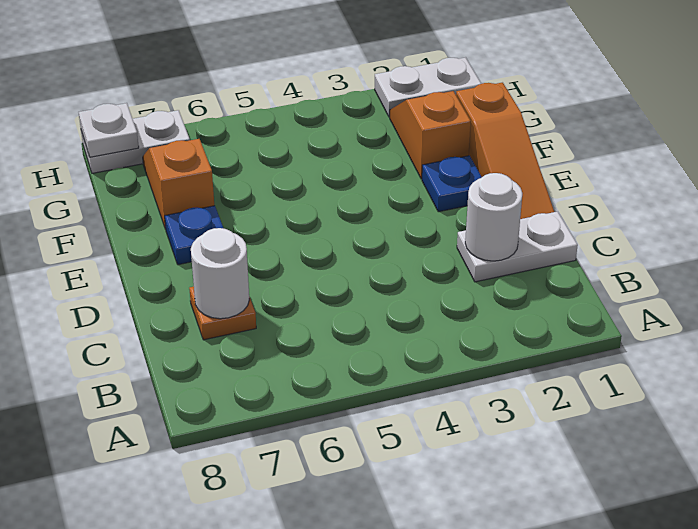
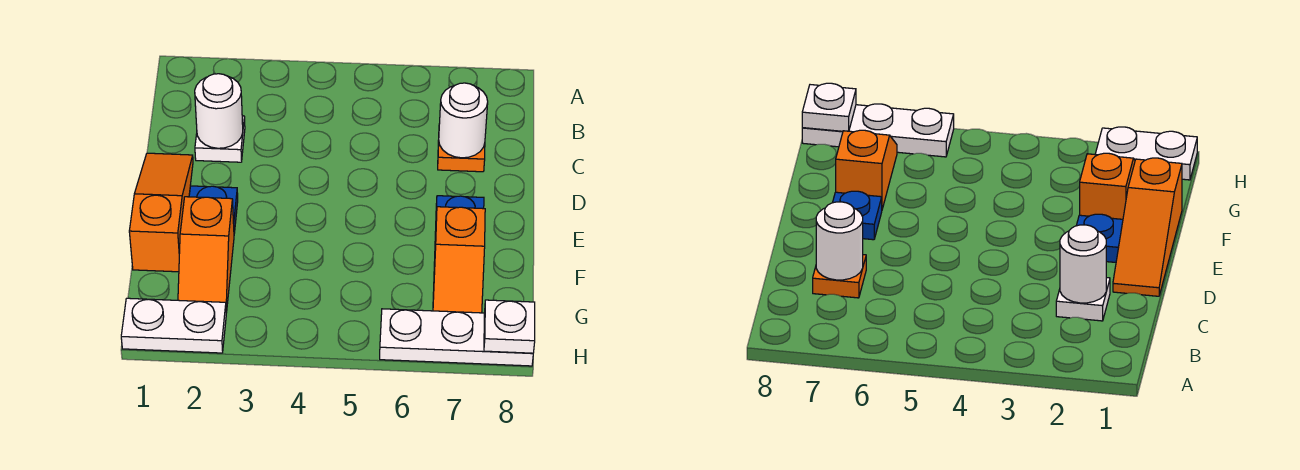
white plate C1:C2 level 1 -> white plate C2 level 1
white plate H7:H8 level 1 -> white plate H6:H8 level 1

